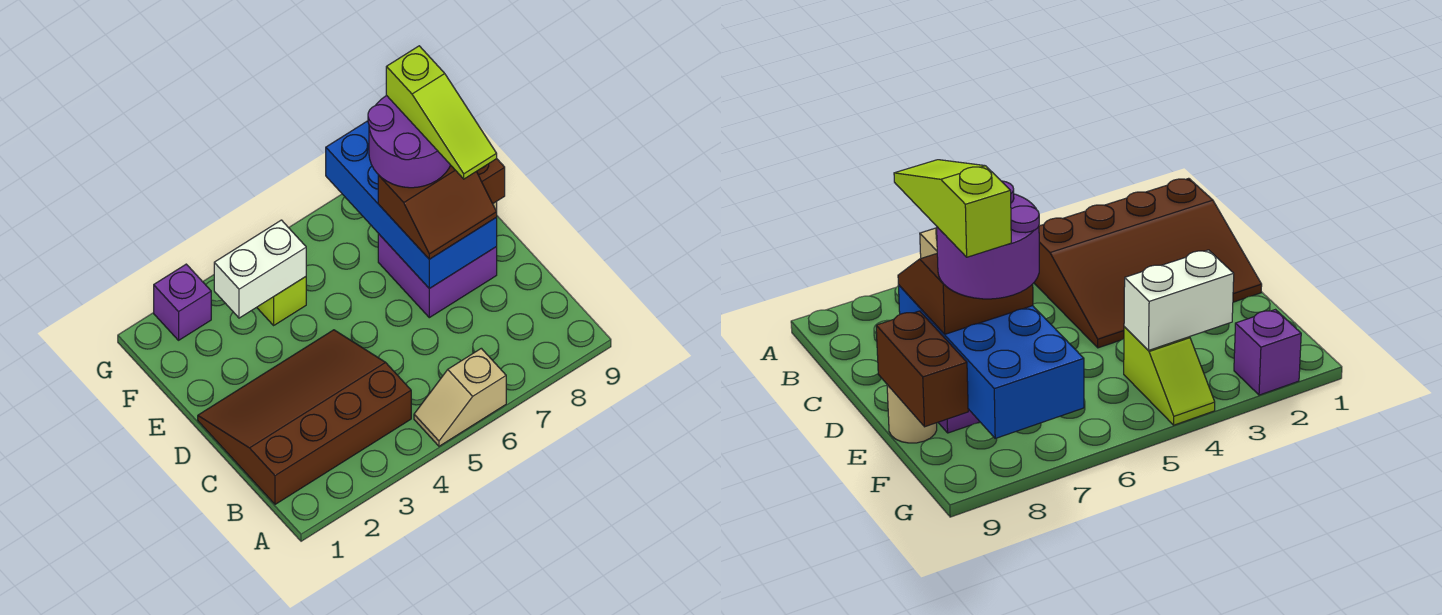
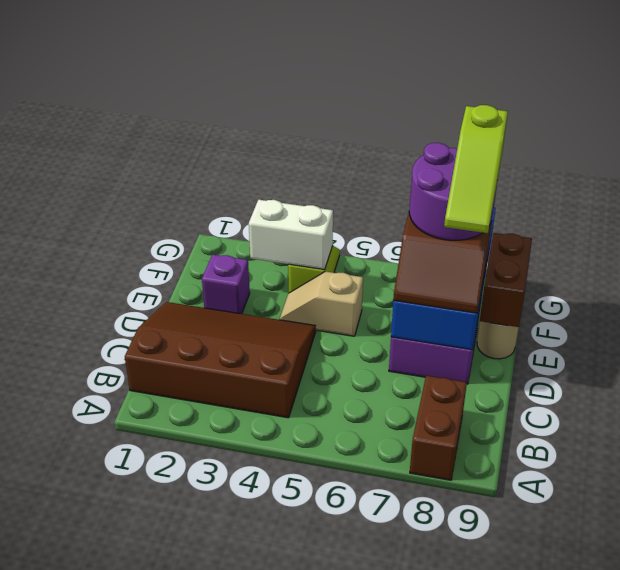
tan slope A5:A6 level 1 top 6 -> tan slope E4:E5 level 1 top 5
none -> brown brick A8:B8 level 1
purple brick G2 level 1 -> purple brick E2 level 1

